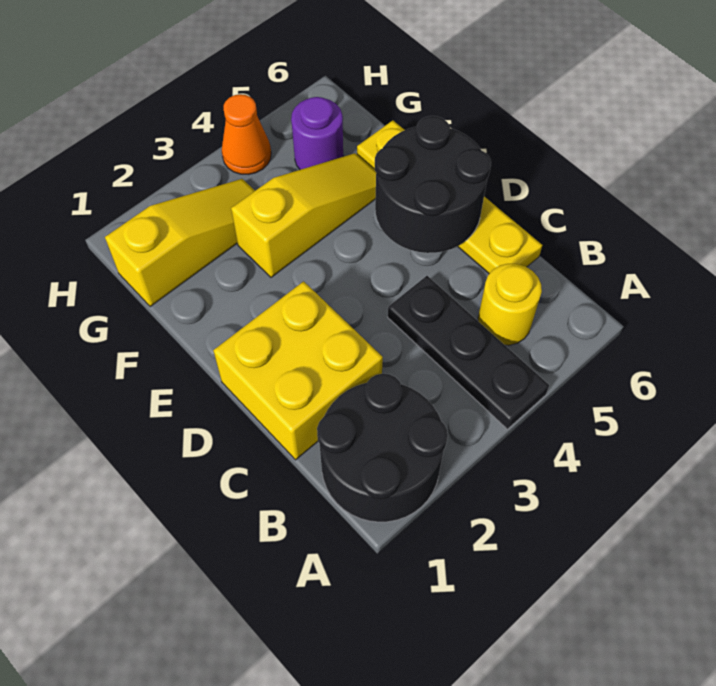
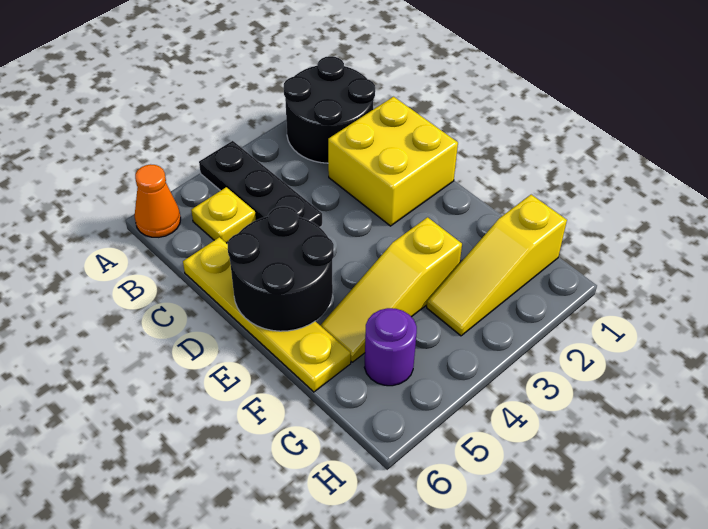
yellow round brick B5 level 1 -> yellow plate B5 level 1
orange cone H4 level 1 -> orange cone A6 level 1

